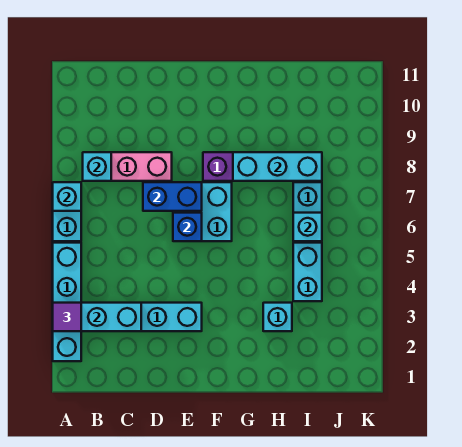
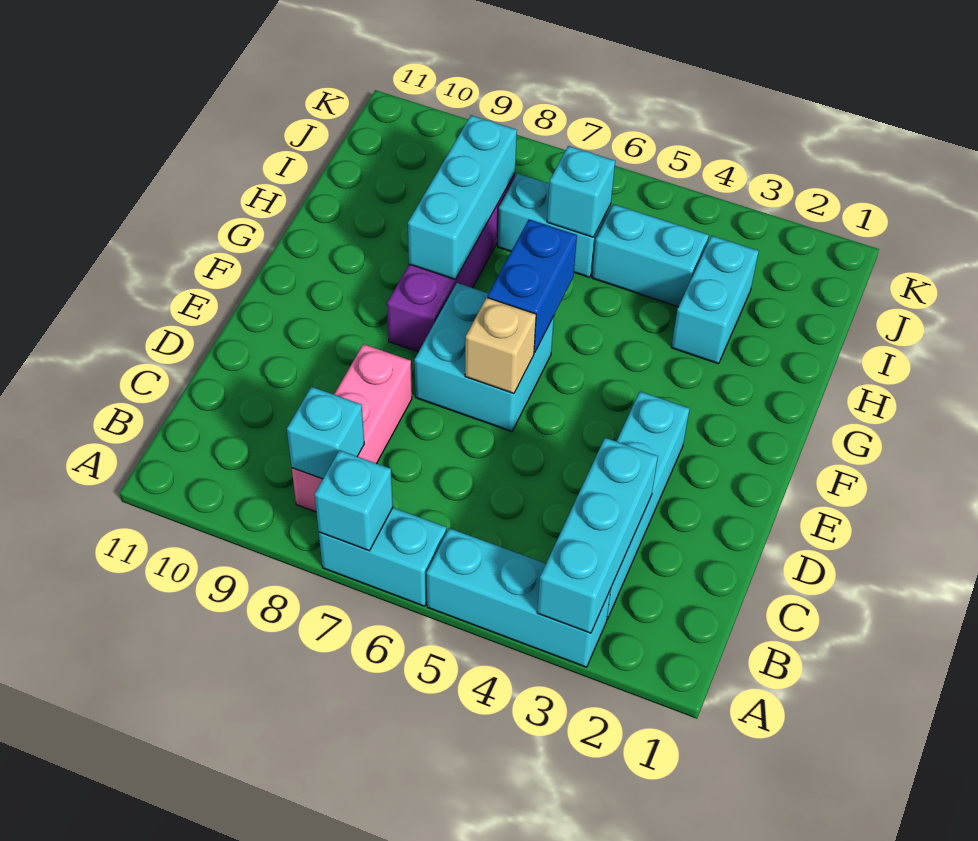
cyan brick A2:A5 level 1 -> cyan brick A3:A5 level 1
purple tile A3 level 3 -> none
blue brick D7:E7 level 2 -> blue brick F6:G6 level 2
blue brick E6 level 2 -> tan brick E6 level 2
cyan brick H3 level 1 -> cyan brick H3:I3 level 1

